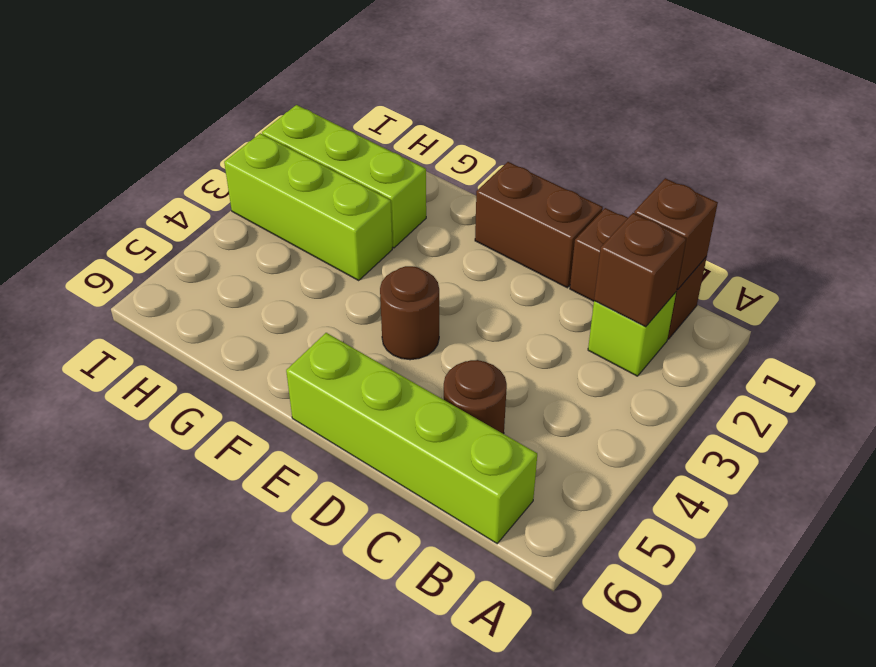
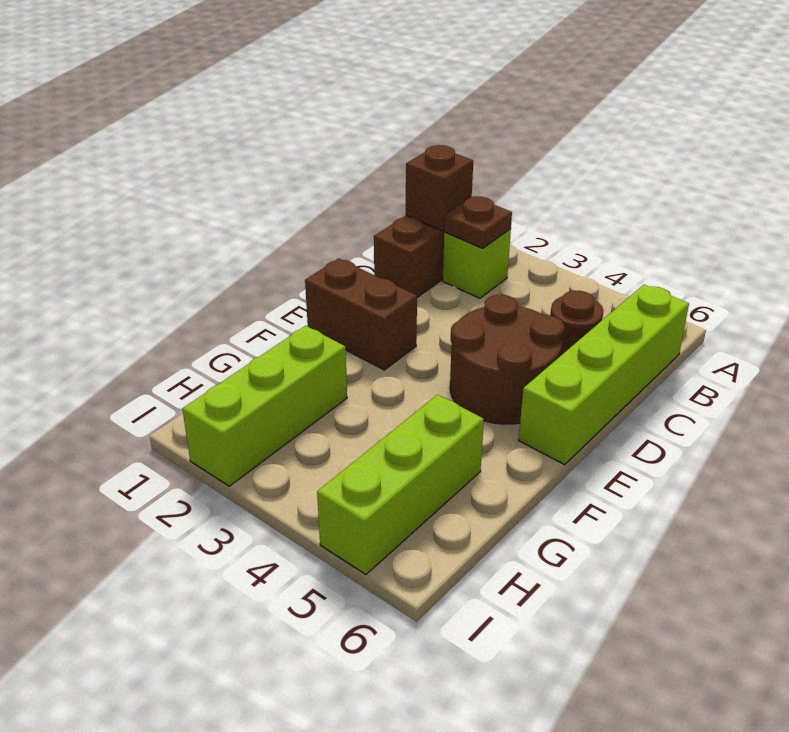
brown brick B2 level 2 -> brown plate B2 level 2
brown brick D1:E1 level 1 -> brown brick E1:E2 level 1
brown round brick E4 level 1 -> brown round brick D4:E5 level 1
lime brick G3:I3 level 1 -> lime brick G5:I5 level 1

